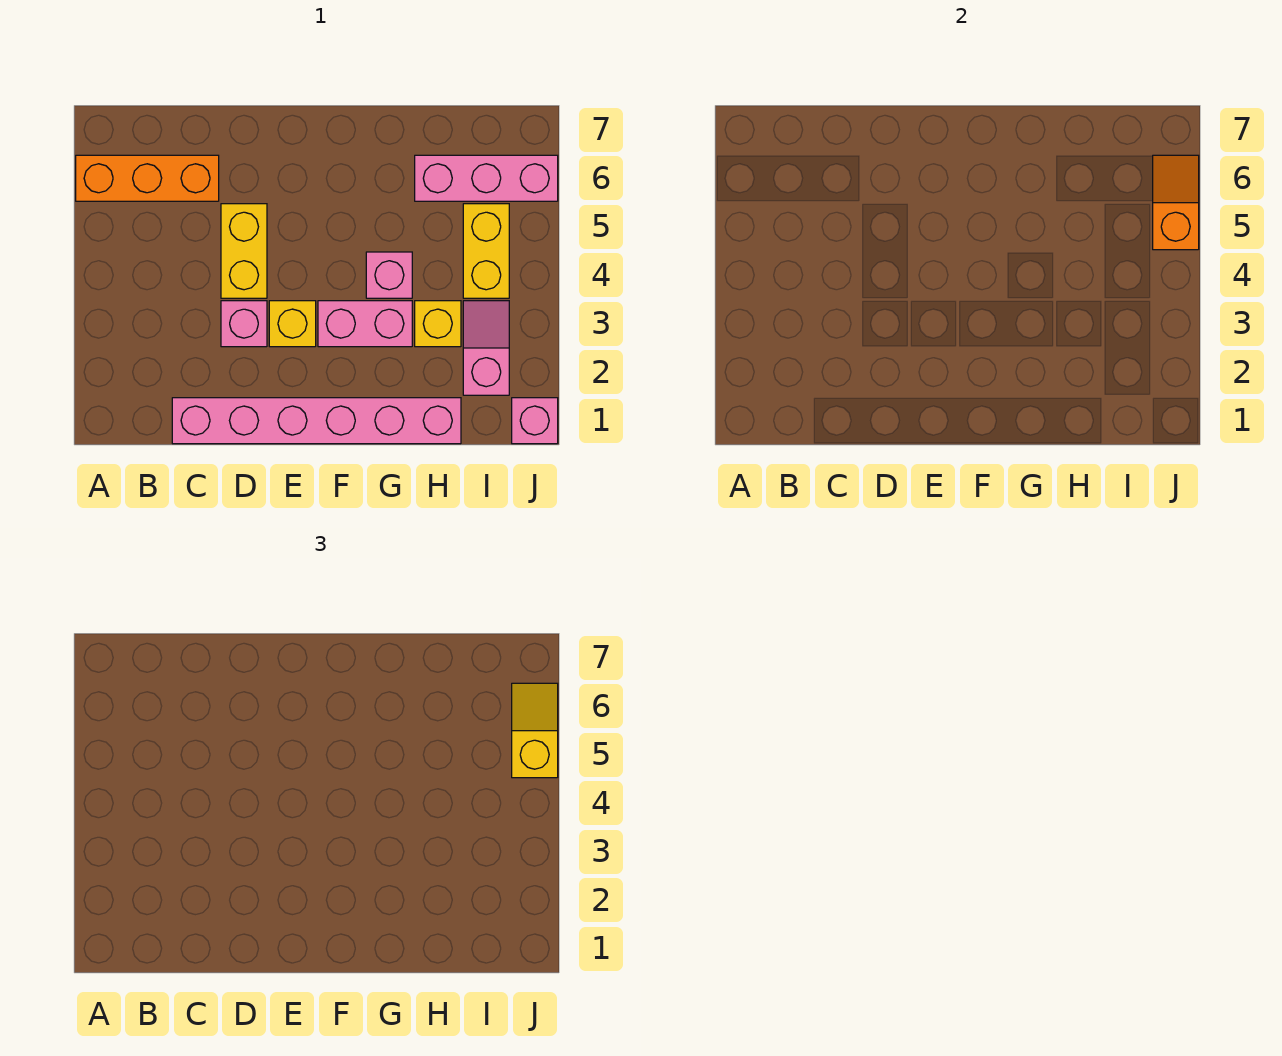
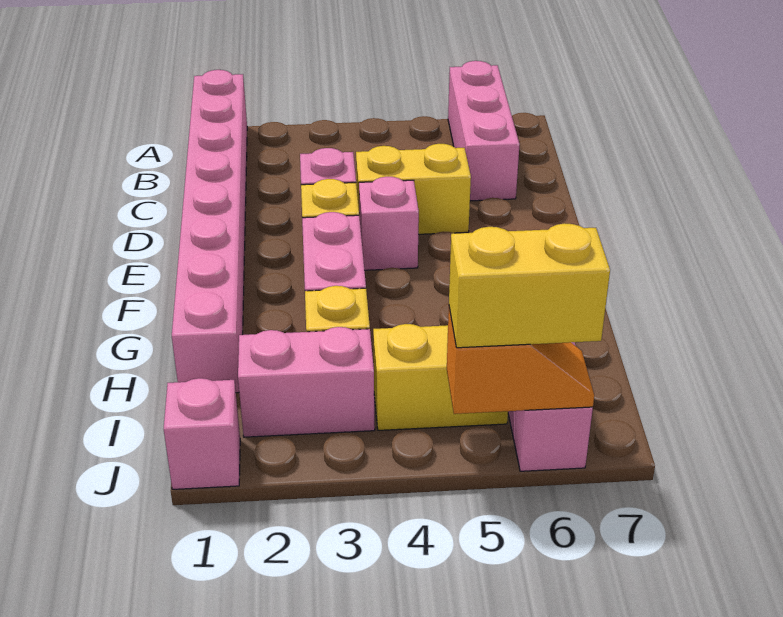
orange brick A6:C6 level 1 -> pink brick A6:C6 level 1
pink brick C1:H1 level 1 -> pink brick A1:H1 level 1
pink brick G4 level 1 -> pink brick E4 level 1
pink slope I2:I3 level 1 top 2 -> pink brick I2:I3 level 1
yellow slope J5:J6 level 3 top 5 -> yellow brick J5:J6 level 3

